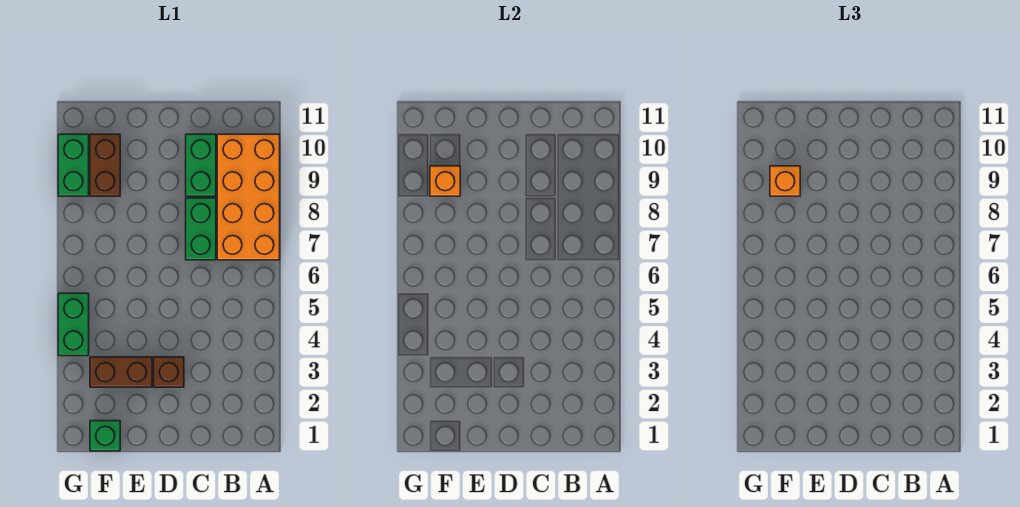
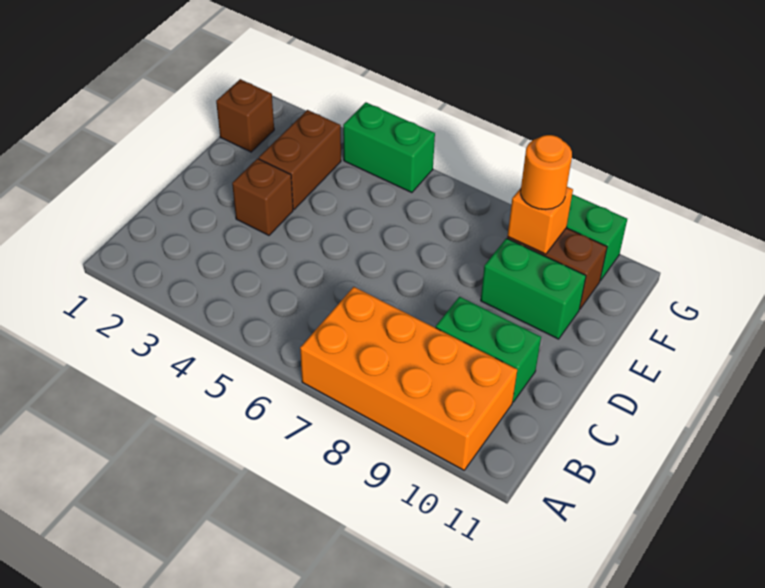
green brick C7:C8 level 1 -> green brick E9:E10 level 1
green brick F1 level 1 -> brown brick F1 level 1
orange brick F9 level 3 -> orange round brick F9 level 3

